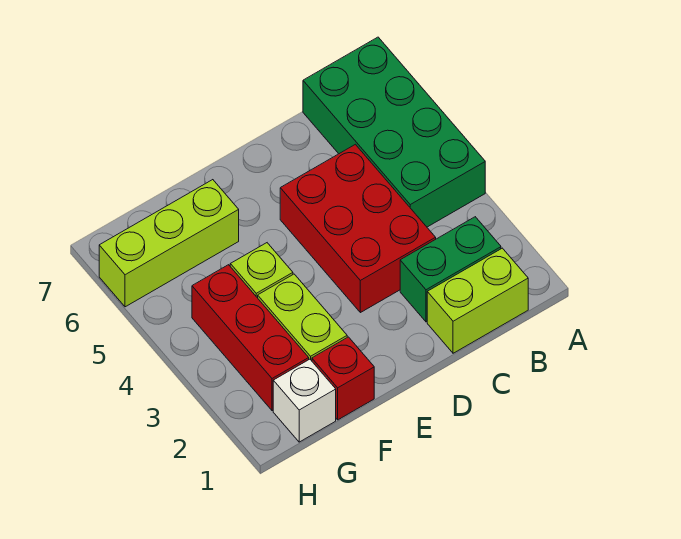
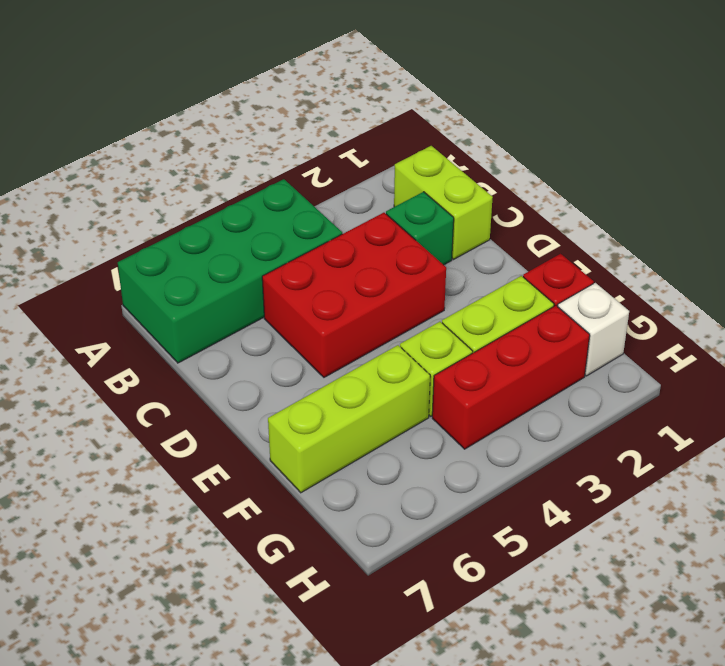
green brick B2:C2 level 1 -> green brick C2 level 1
lime brick F6:H6 level 1 -> lime brick F5:F7 level 1

